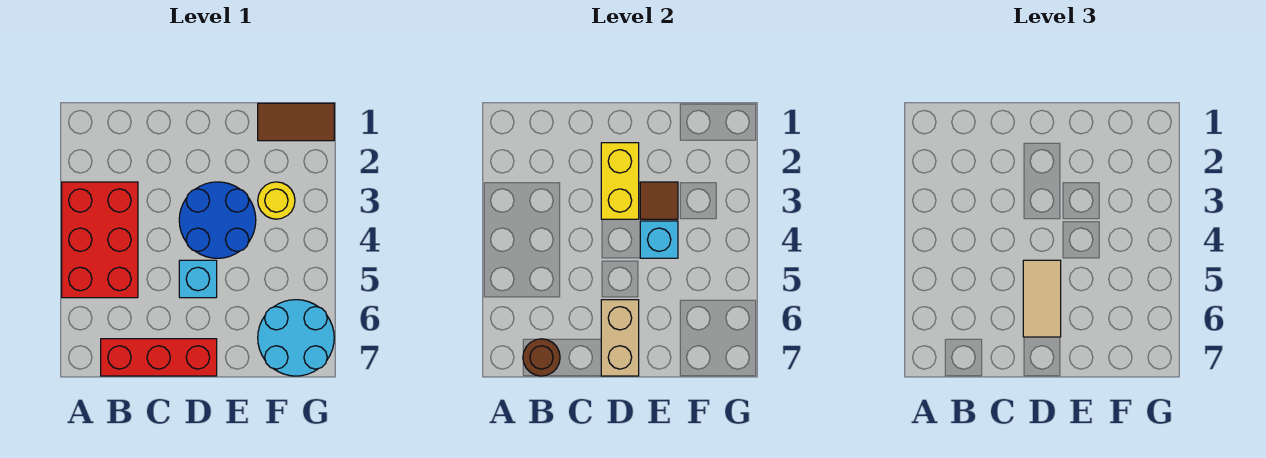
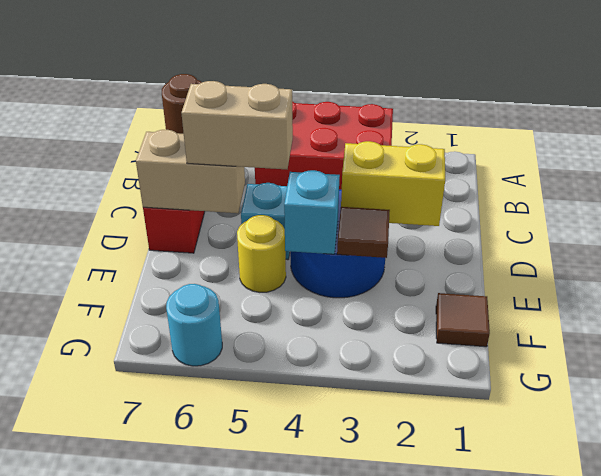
tan tile D5:D6 level 3 -> tan brick D5:D6 level 3
brown tile F1:G1 level 1 -> brown tile F1 level 1
yellow round brick F3 level 1 -> yellow round brick E5 level 1
cyan round brick F6:G7 level 1 -> cyan round brick G6 level 1

